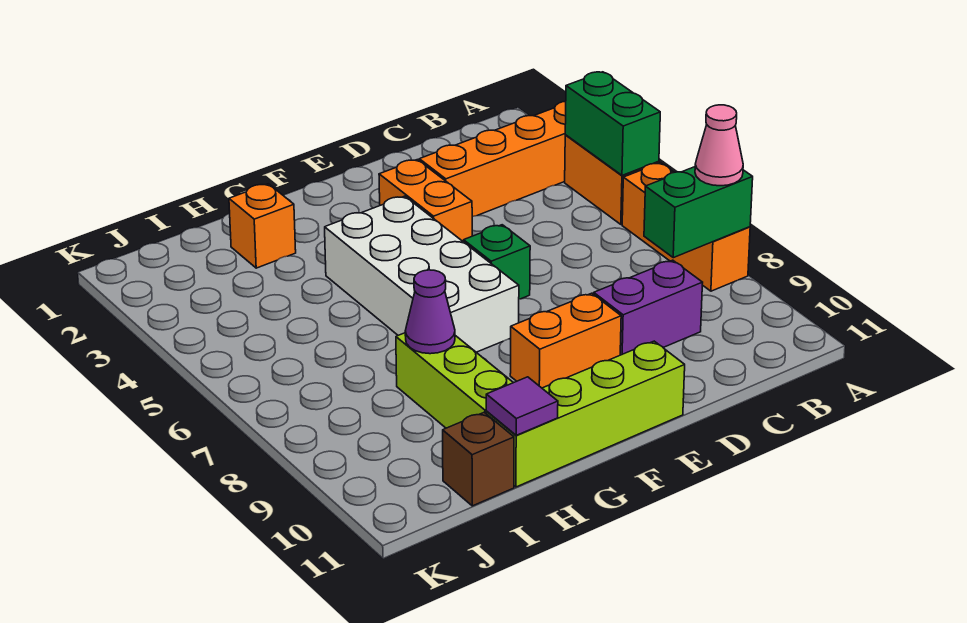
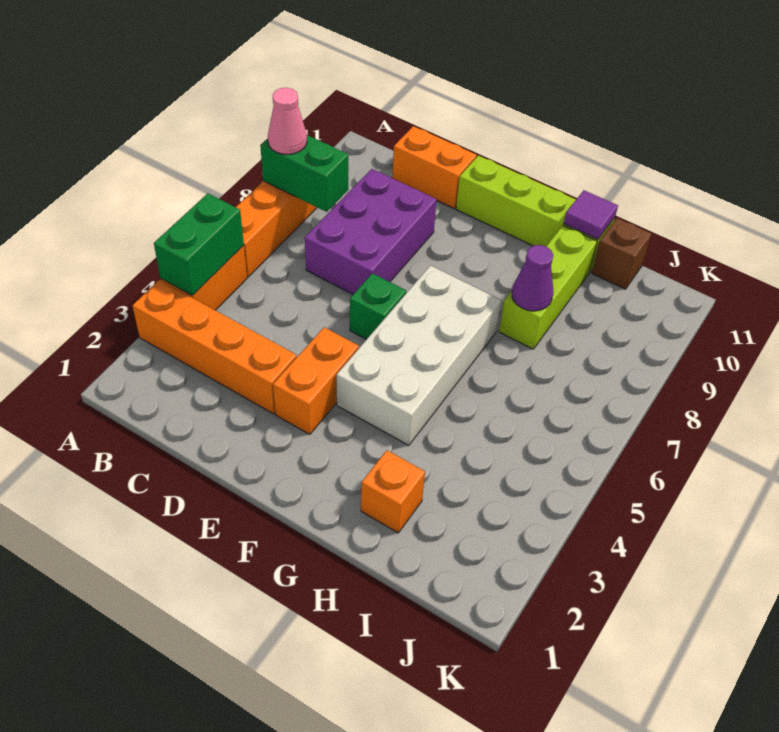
purple brick C9:D9 level 1 -> purple brick C7:D9 level 1
orange brick E9:F9 level 1 -> orange brick C11:D11 level 1

